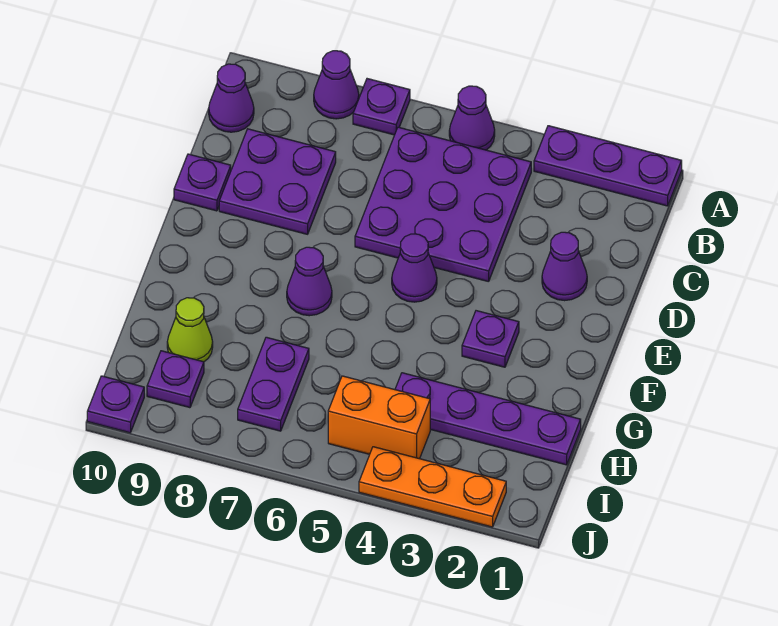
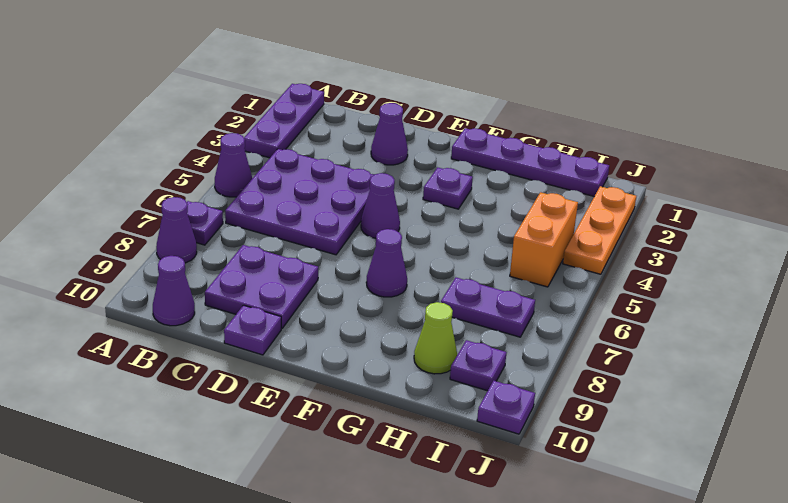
purple plate H1:H4 level 1 -> purple plate F1:I1 level 1

